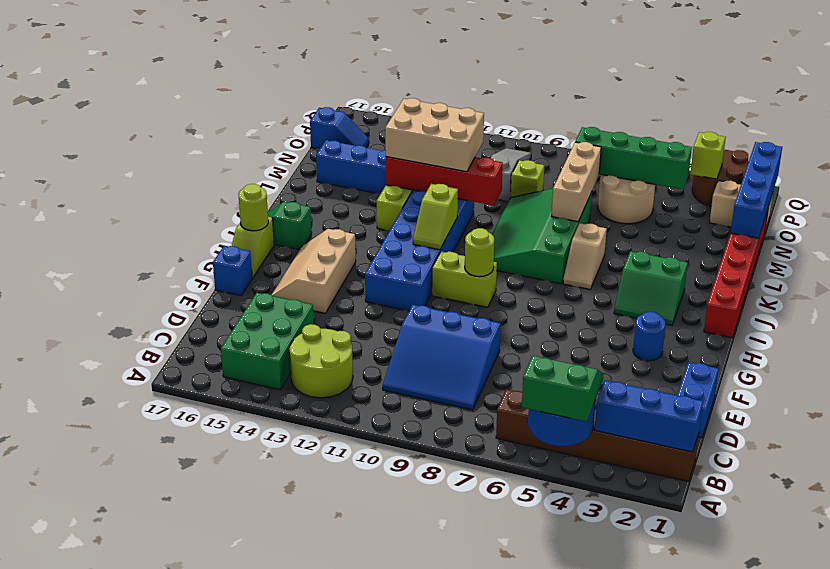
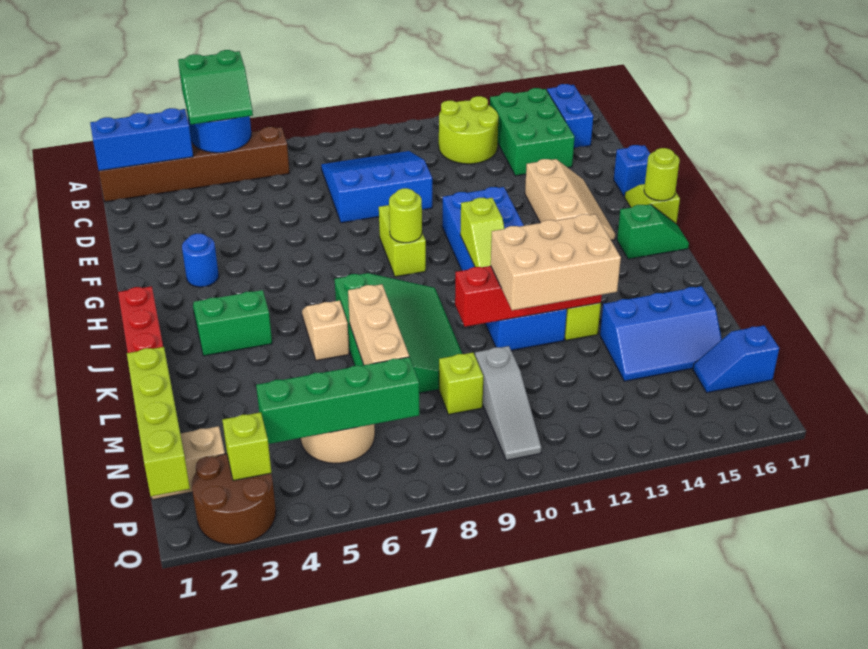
blue brick D1:E1 level 1 -> blue brick B16:C16 level 1
lime brick H9:H10 level 1 -> lime brick G9:H9 level 1
lime slope I11:J11 level 2 top J -> lime slope I11:J11 level 2 top I
blue brick M1:P1 level 2 -> lime brick M1:P1 level 2

